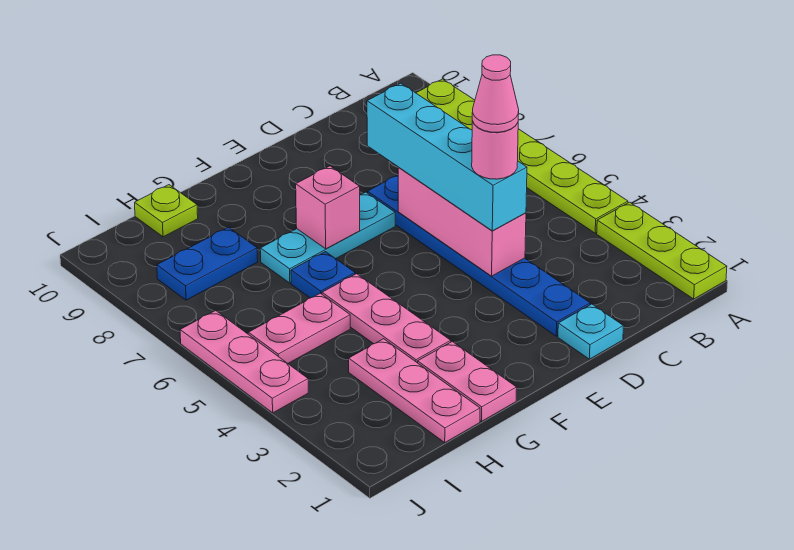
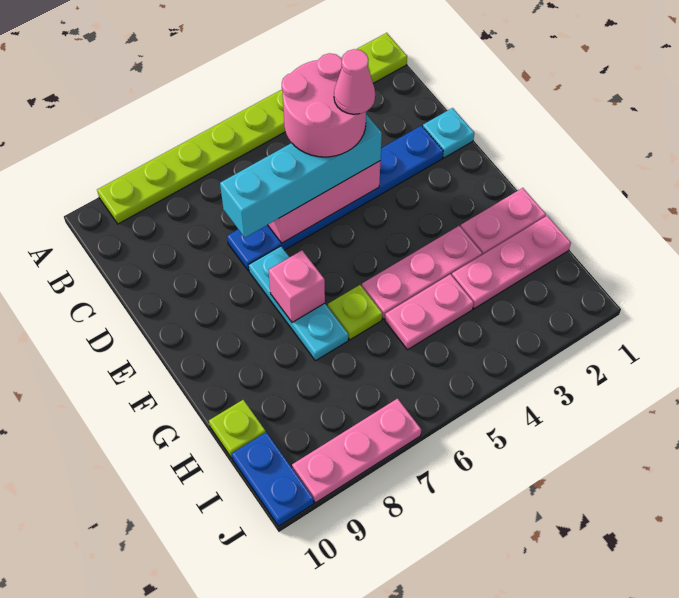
pink round brick D4 level 4 -> pink round brick C4:D5 level 4
blue plate G6 level 1 -> lime plate G6 level 1
pink plate H5:I5 level 1 -> pink plate H4:H5 level 1
blue plate H8:I8 level 1 -> blue plate I10:J10 level 1
pink plate J4:J6 level 1 -> pink plate J7:J9 level 1

